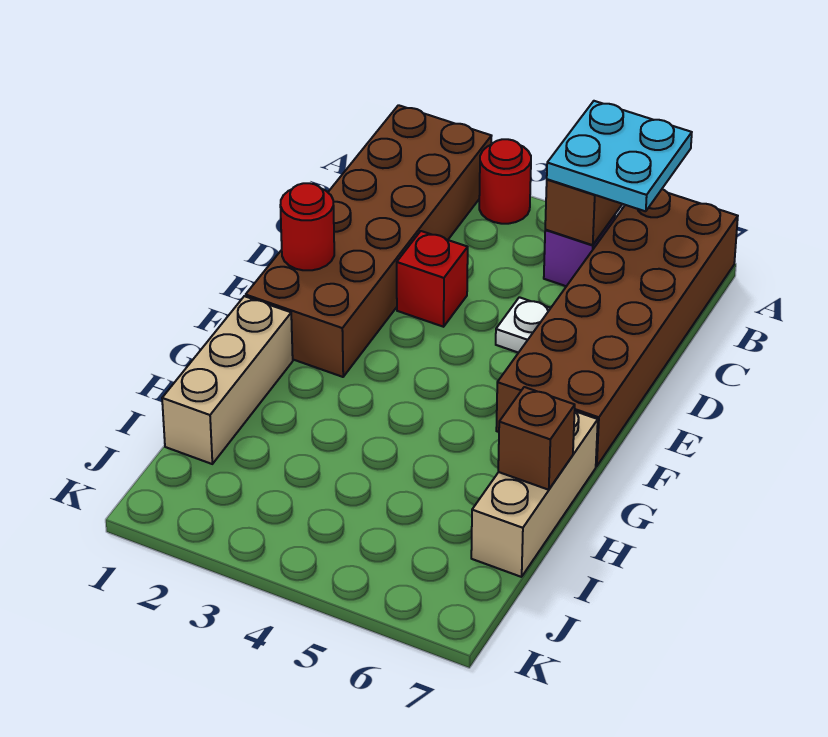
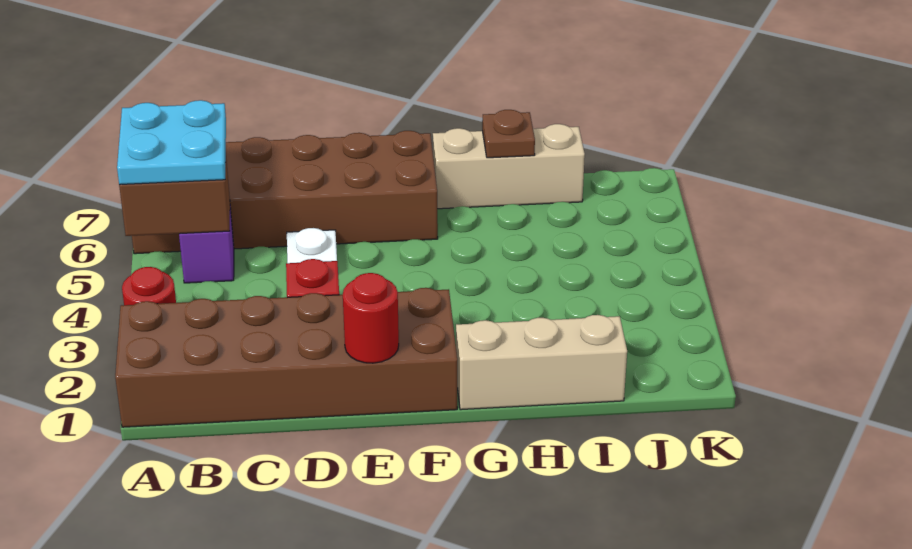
brown brick H7 level 2 -> brown plate H7 level 2

